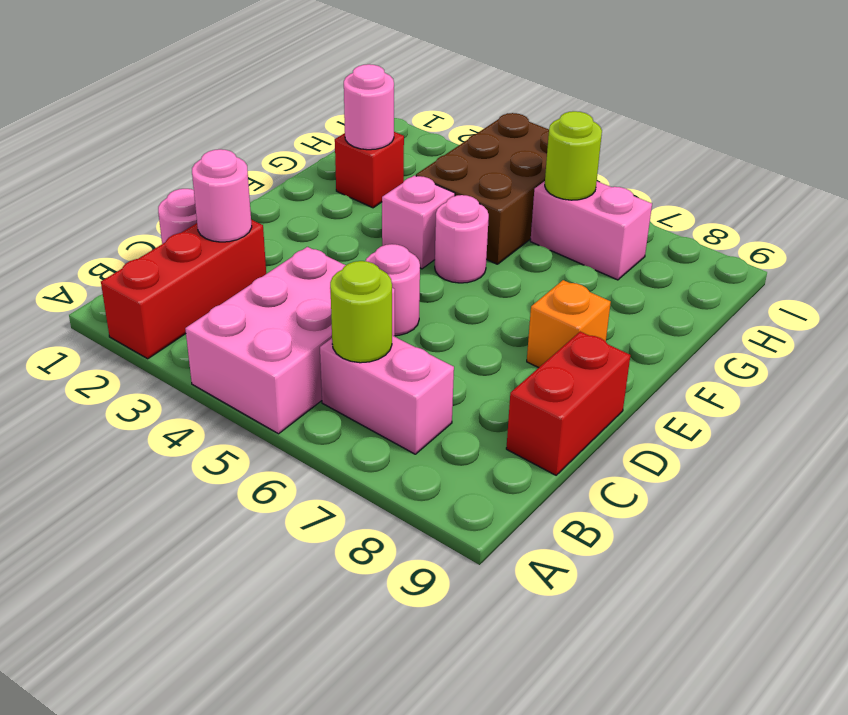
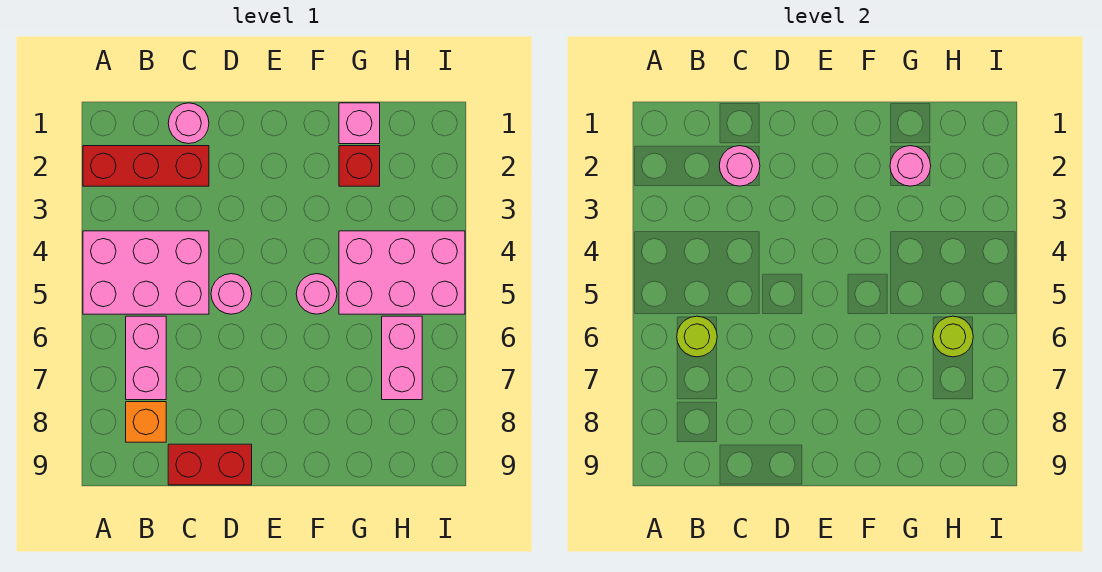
orange brick E8 level 1 -> orange brick B8 level 1
pink brick F4 level 1 -> pink brick G1 level 1
brown brick G4:I5 level 1 -> pink brick G4:I5 level 1

